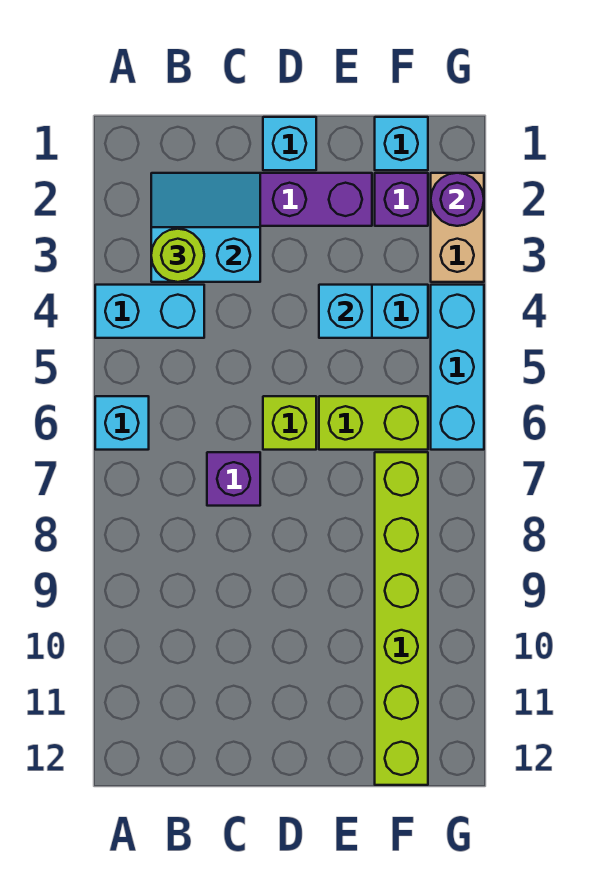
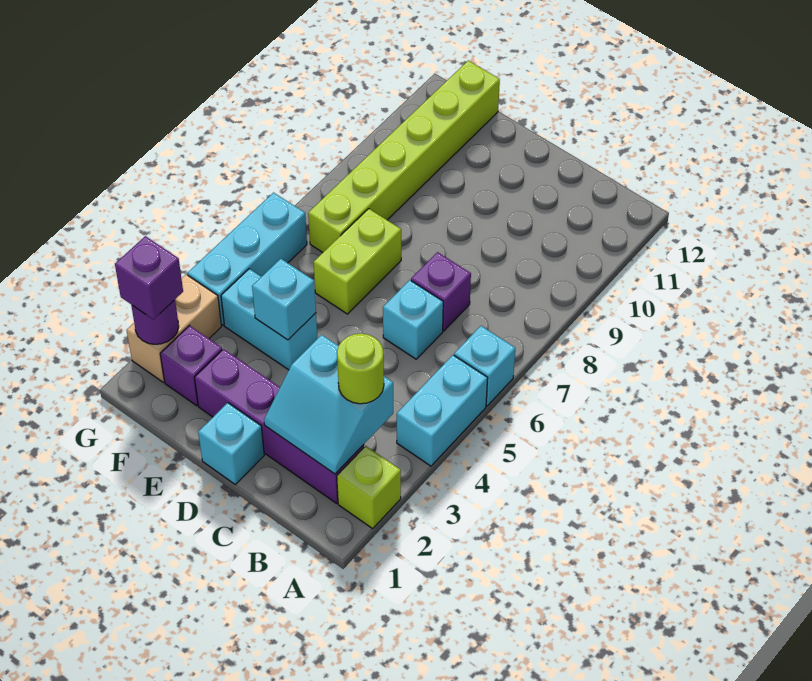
cyan brick A4:B4 level 1 -> cyan brick A4:A5 level 1
lime brick D6 level 1 -> lime brick A2 level 1
lime brick E6:F6 level 1 -> lime brick E6:E7 level 1
cyan brick F1 level 1 -> cyan brick C6 level 1
none -> purple brick G2 level 3

